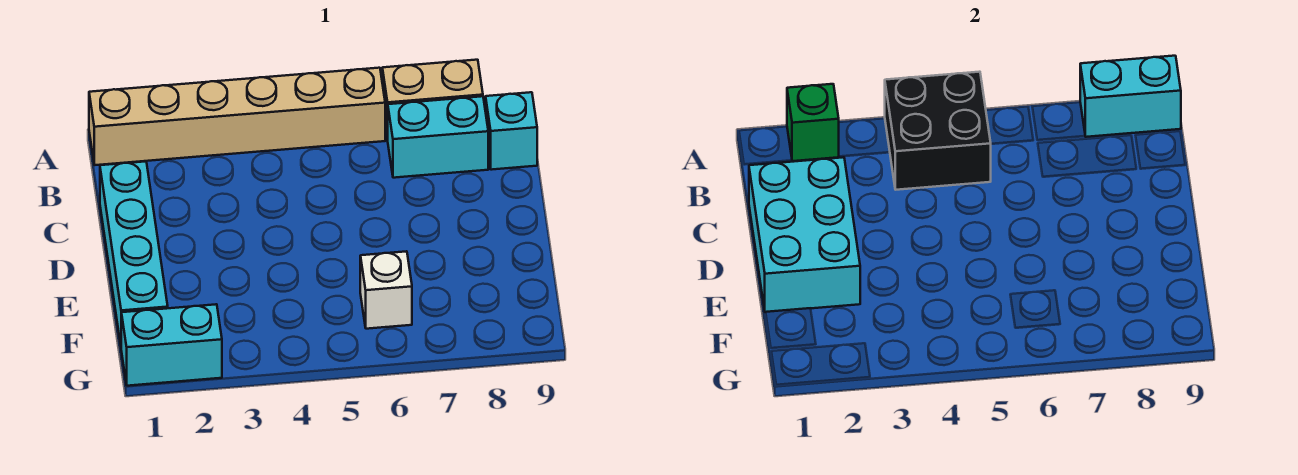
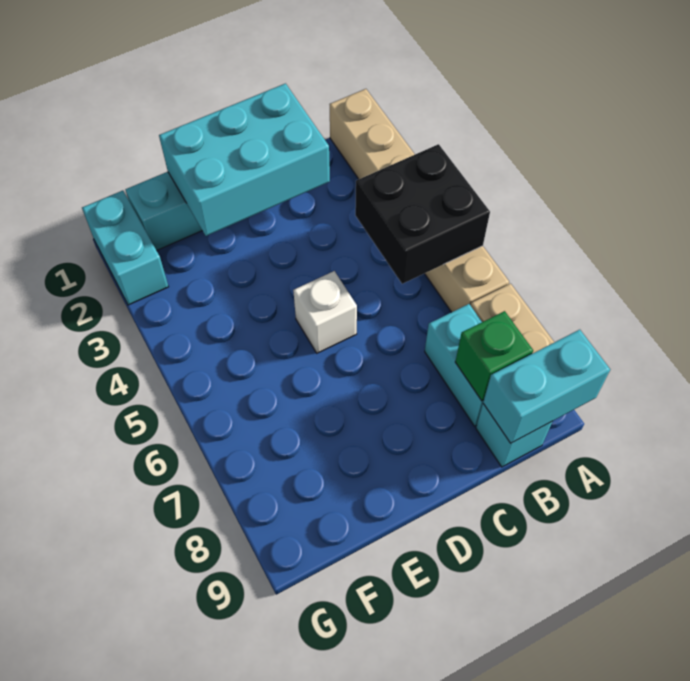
green brick A2 level 2 -> green brick B8 level 2
cyan brick A8:A9 level 2 -> cyan brick A9:B9 level 2
white brick F6 level 1 -> white brick D5 level 1

